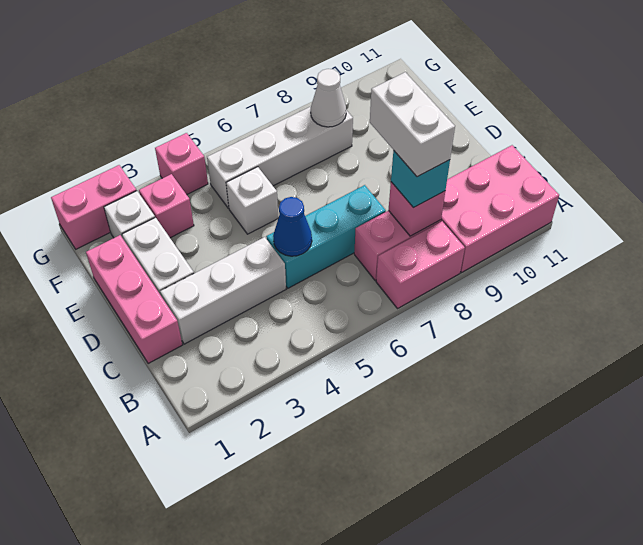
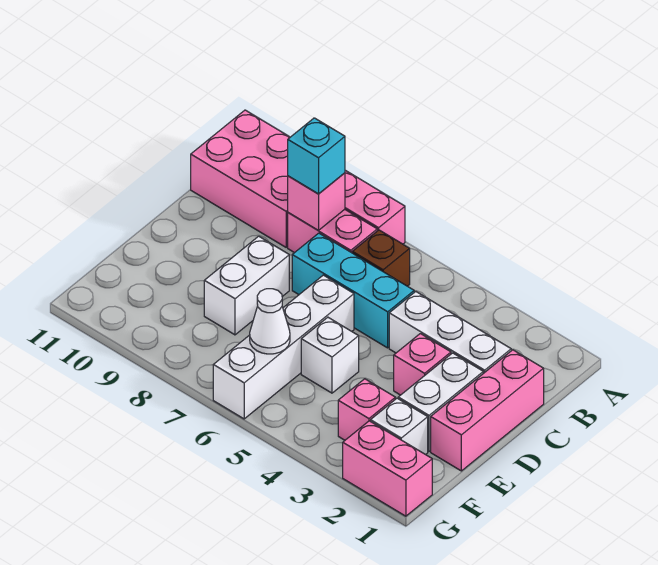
none -> brown brick B6 level 1
white brick B8:C8 level 4 -> white brick D8:E8 level 1
blue cone C5 level 2 -> none
white brick F5:F8 level 1 -> white brick D6:G6 level 1
white cone F8 level 2 -> white cone F6 level 2
pink brick G4 level 1 -> pink brick D3 level 1

